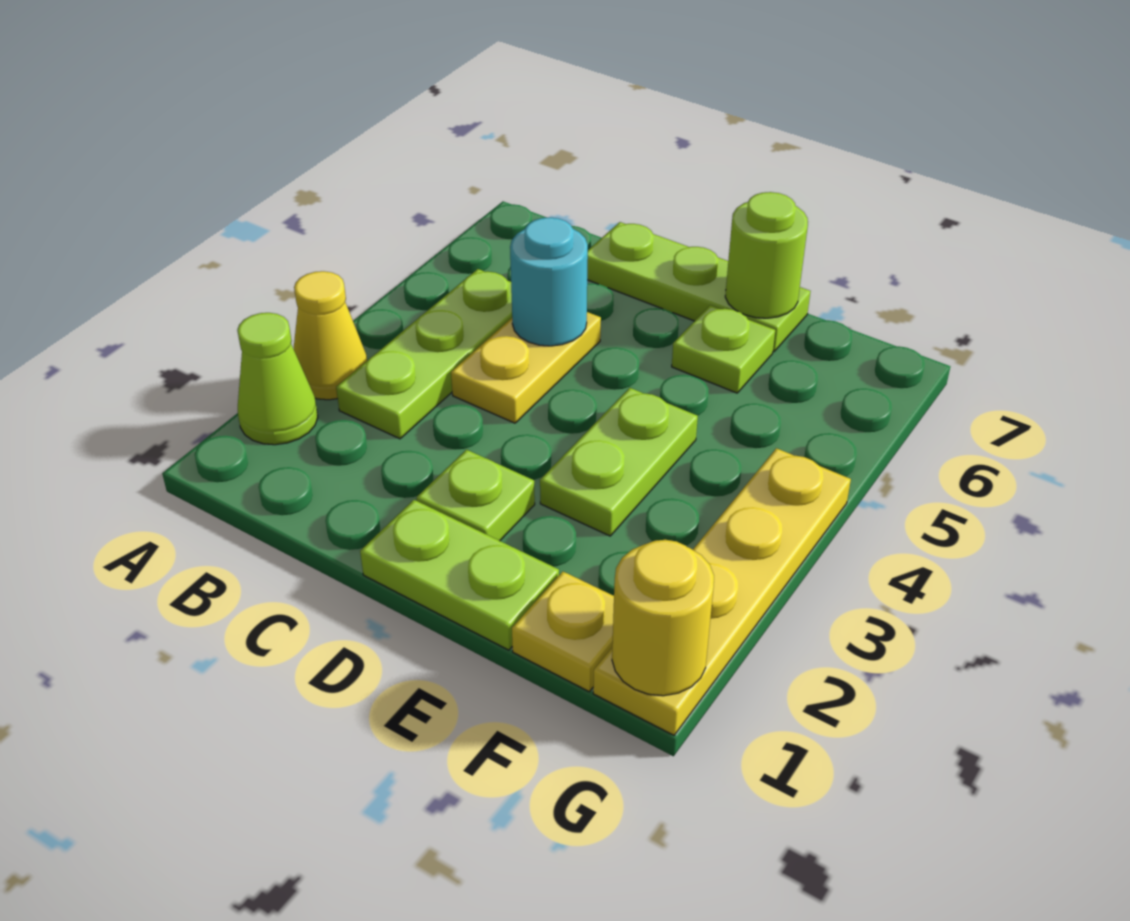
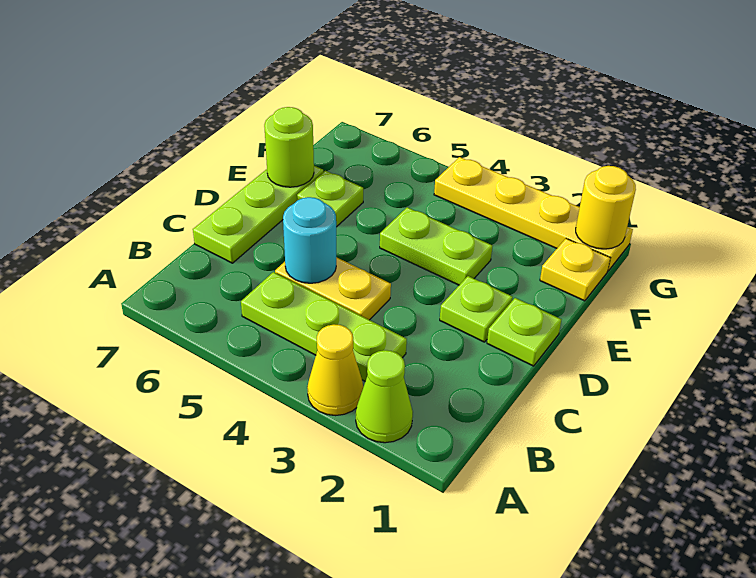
lime plate D1:E1 level 1 -> lime plate D1 level 1

